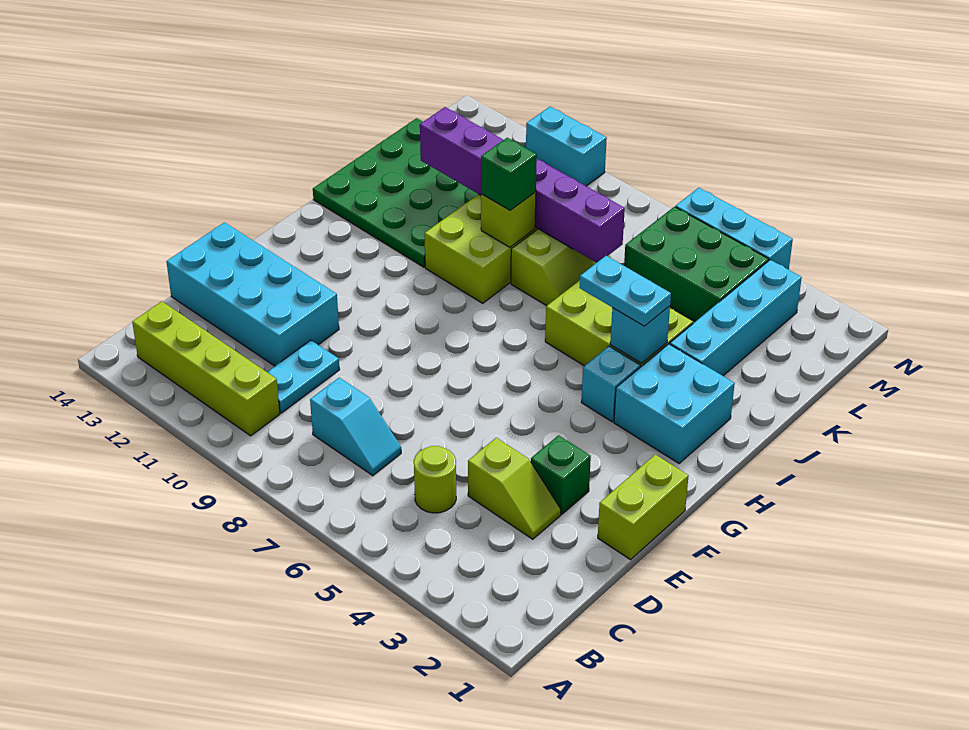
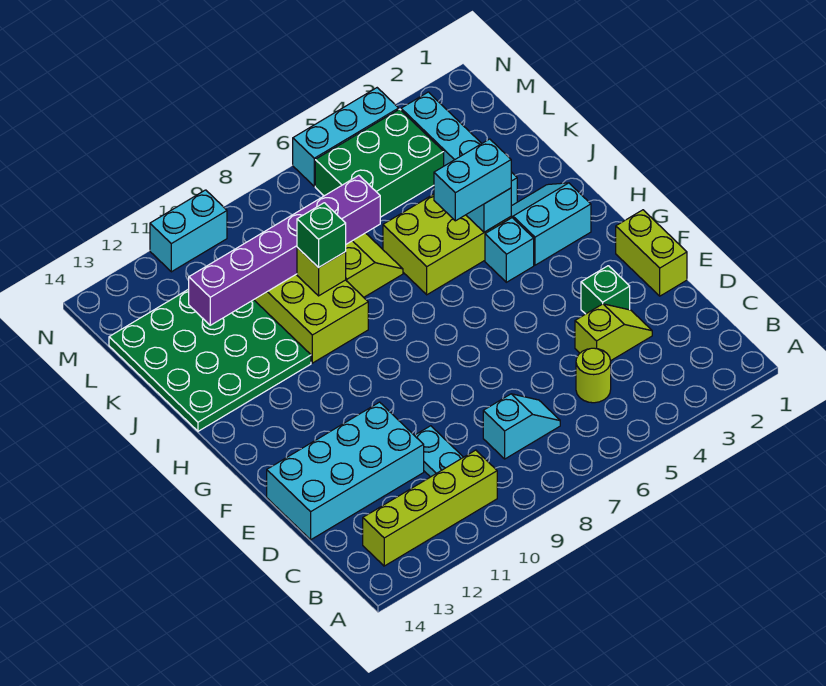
cyan brick H2:I3 level 1 -> cyan slope H2:I3 level 1 top H
cyan plate I4:I5 level 3 -> cyan brick I4:I5 level 3

